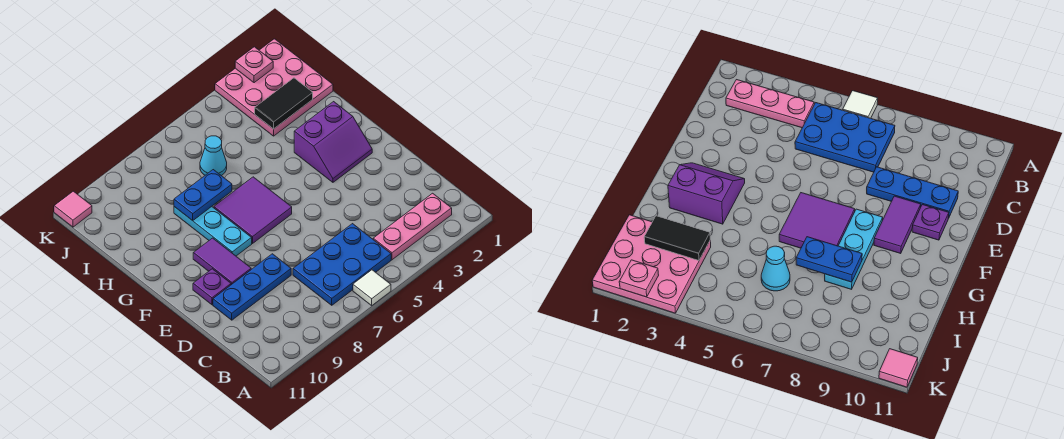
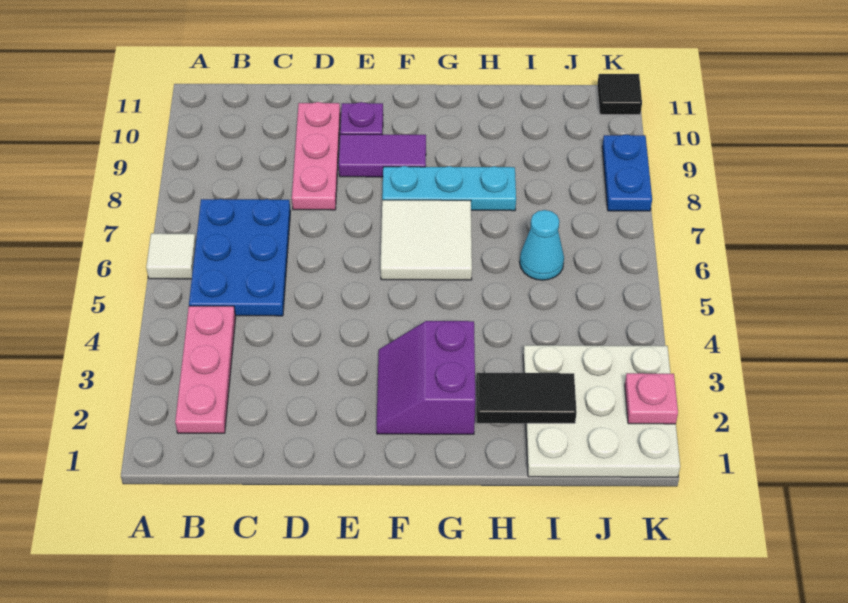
blue plate D8:D10 level 1 -> pink plate D8:D10 level 1
purple tile F6:G7 level 1 -> white tile F6:G7 level 1
blue plate H7:H8 level 2 -> blue plate K8:K9 level 1
pink plate I1:K3 level 1 -> white plate I1:K3 level 1
black tile I2:I3 level 2 -> black tile H2:I2 level 2
pink tile K11 level 1 -> black tile K11 level 1

